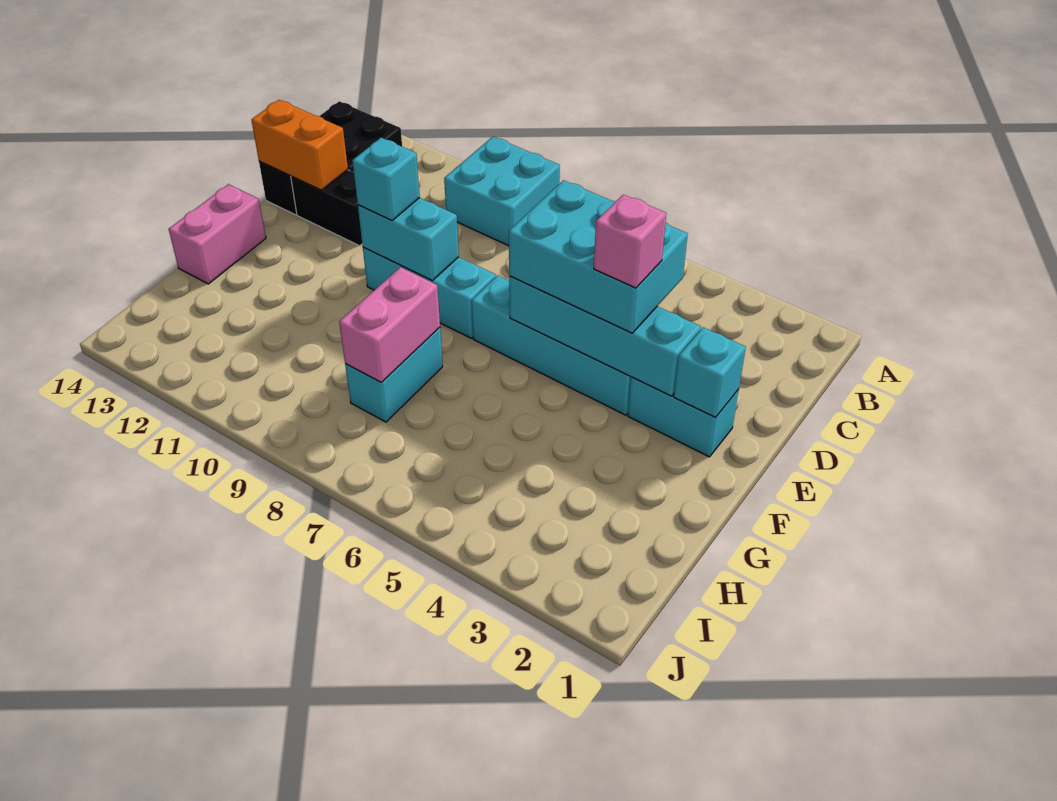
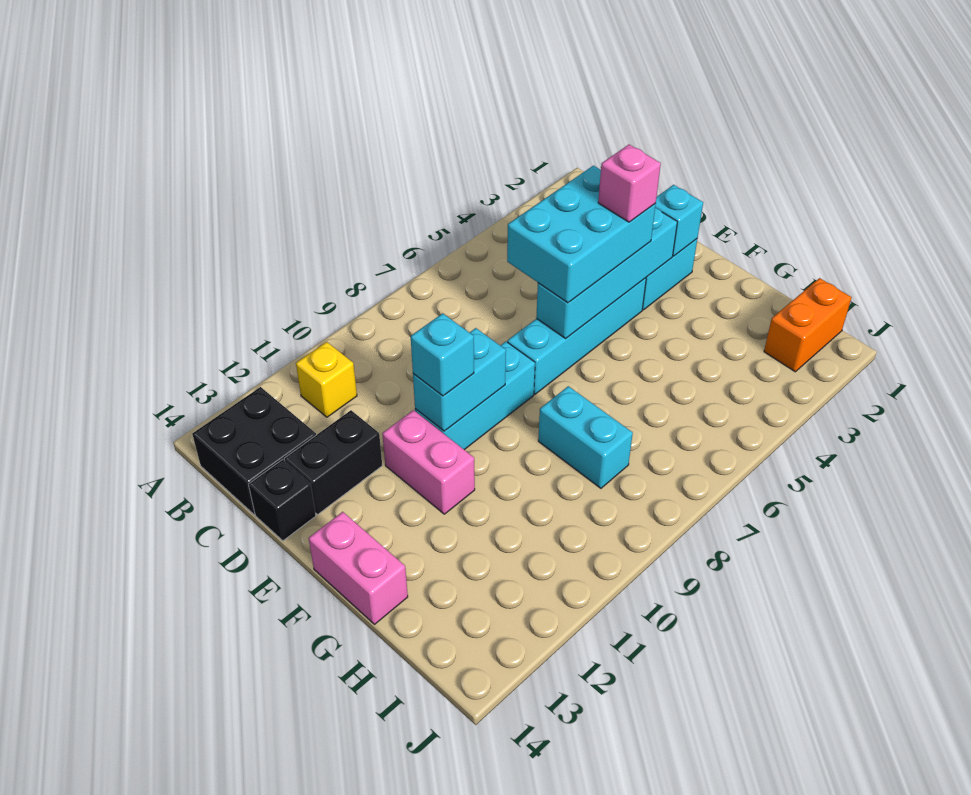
cyan brick A9:B10 level 1 -> none
none -> yellow brick B11 level 1
orange brick D13:D14 level 2 -> orange brick I1:I2 level 1
pink brick G8:H8 level 2 -> pink brick E11:F11 level 1

